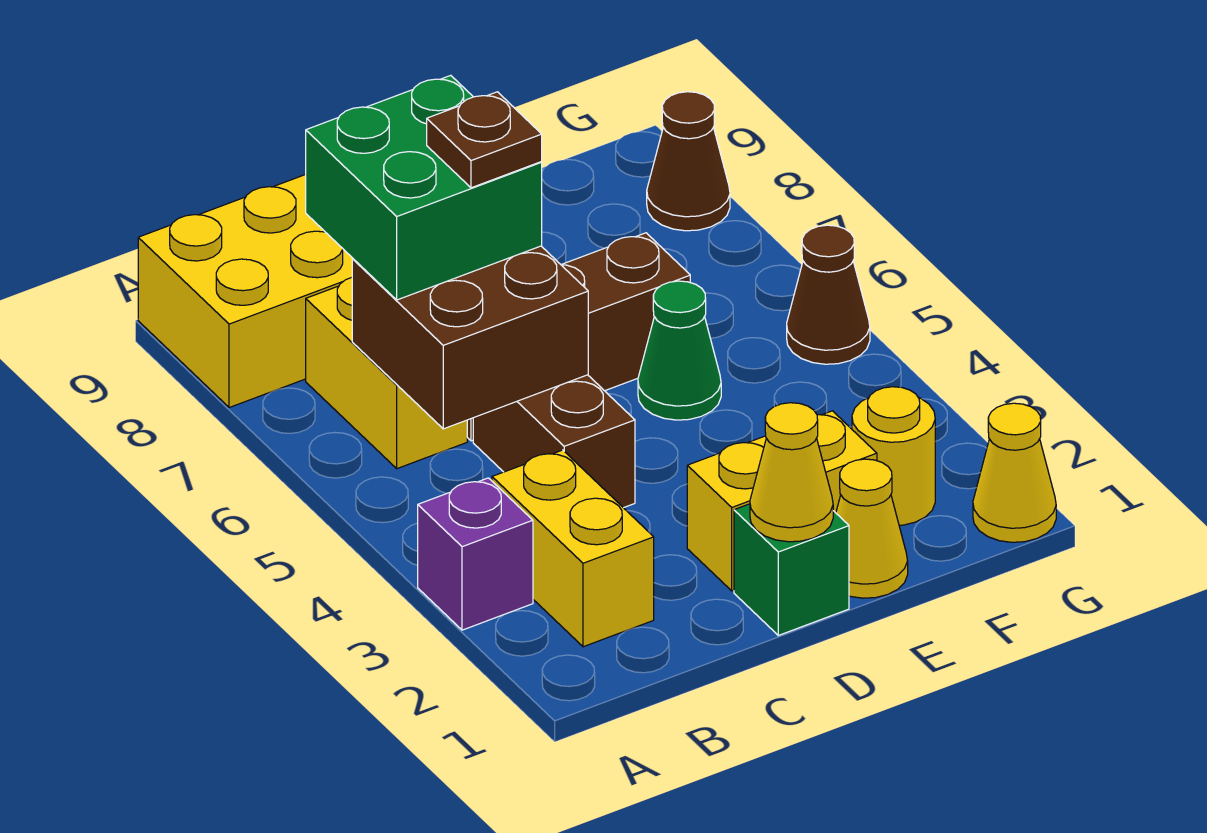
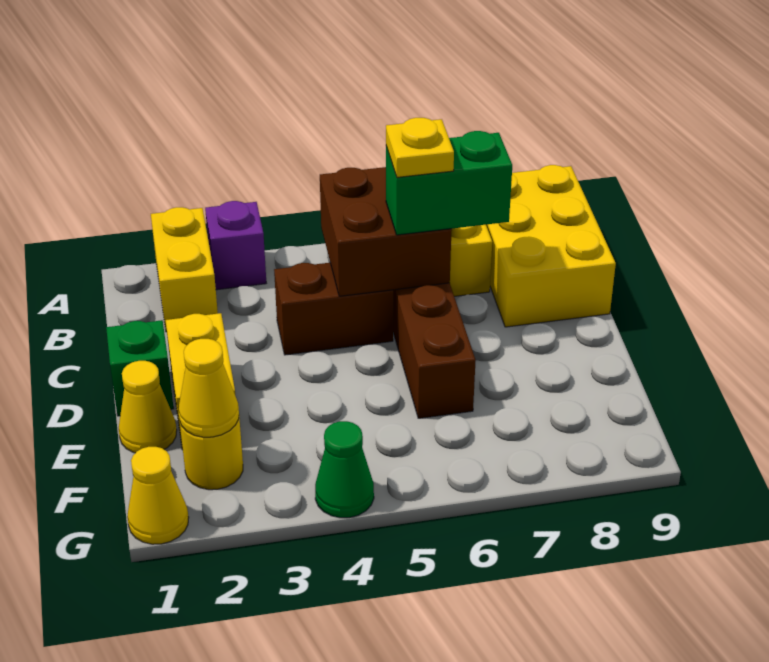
yellow brick B2:B3 level 1 -> yellow brick A2:B2 level 1
green brick B6:C7 level 3 -> green brick C6:C7 level 3
brown plate C6 level 4 -> yellow plate C6 level 4
yellow cone D1 level 2 -> yellow cone F2 level 2
green cone E5 level 1 -> green cone G4 level 1
brown cone G5 level 1 -> none
brown cone G8 level 1 -> none

